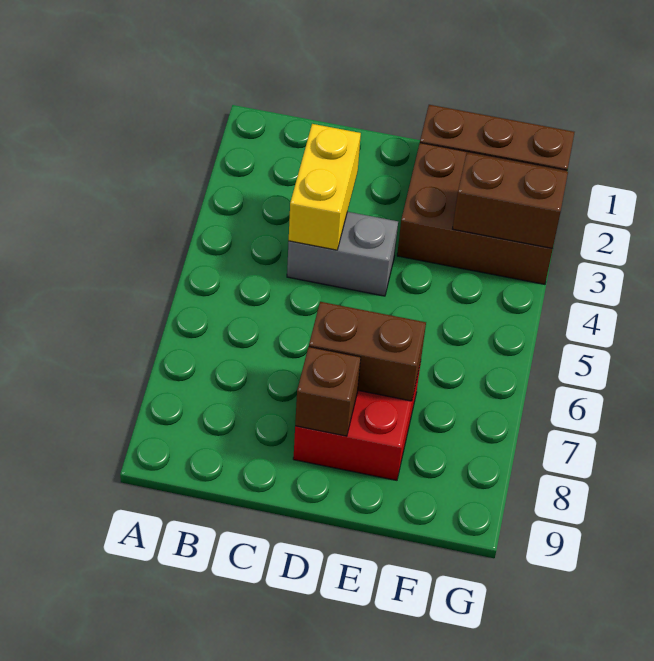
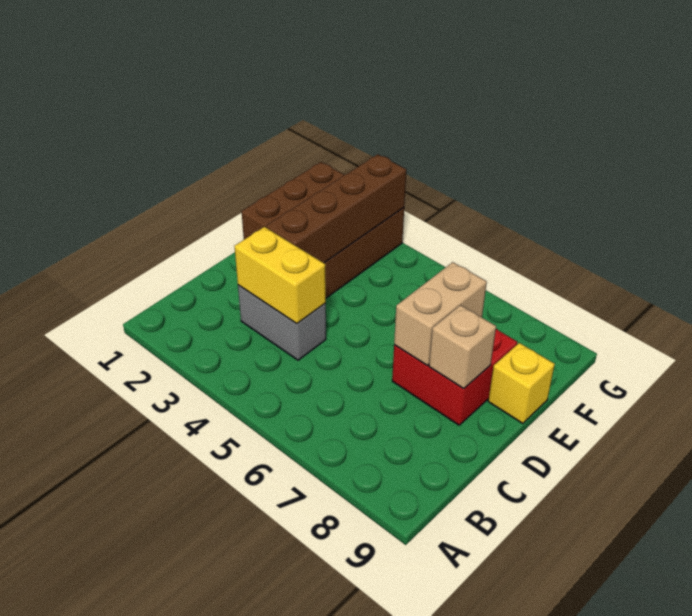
grey brick C4:D4 level 1 -> grey brick C3:C4 level 1
brown brick D7:E7 level 2 -> tan brick D7:E7 level 2
brown brick D8 level 2 -> tan brick D8 level 2
none -> yellow brick E9 level 1
brown brick F3:G3 level 2 -> brown brick D3:G3 level 2

